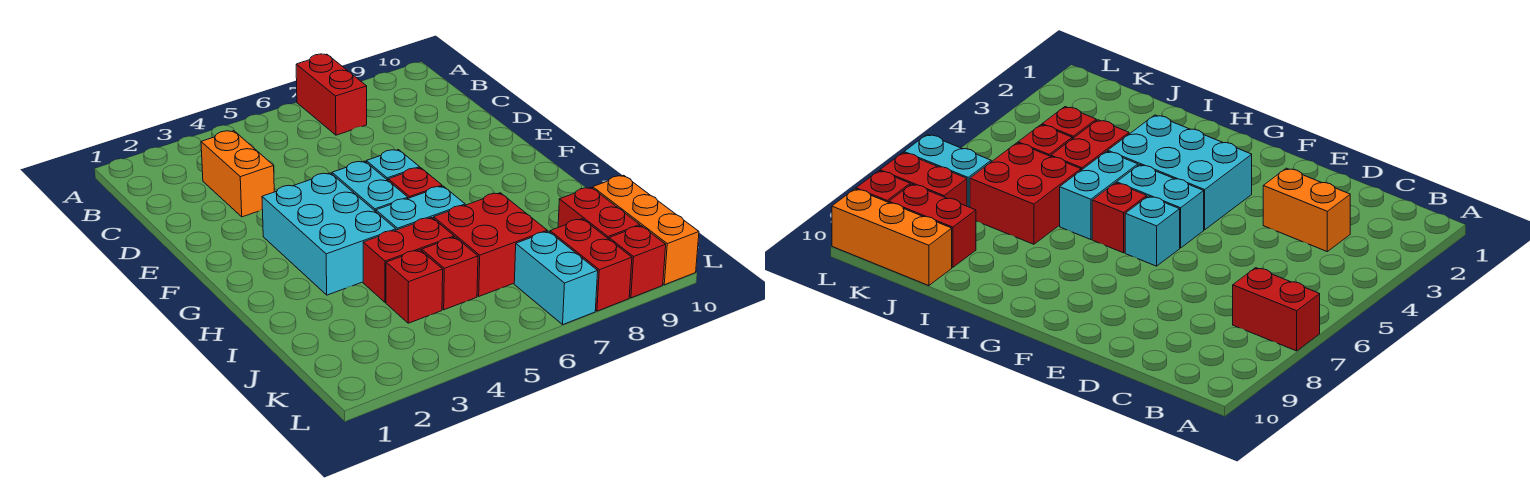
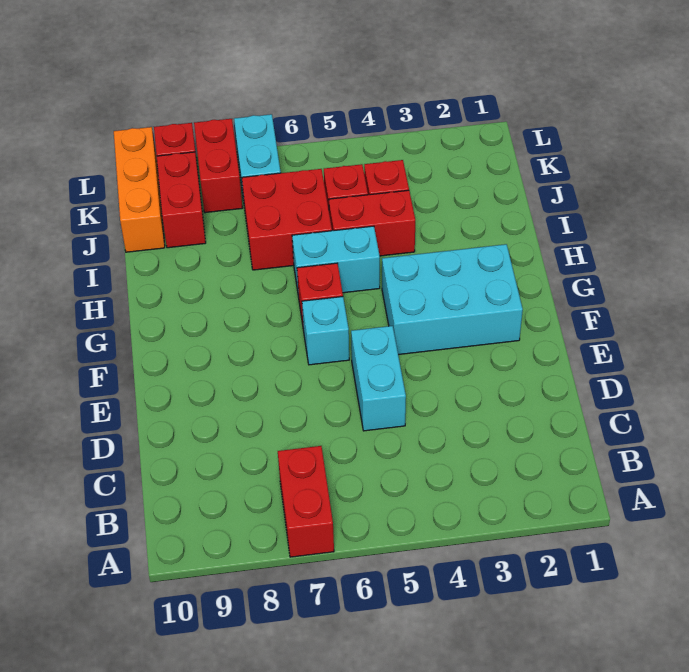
orange brick C3:D3 level 1 -> none
cyan brick F3:H4 level 1 -> cyan brick F2:G4 level 1
cyan brick F5:G5 level 1 -> cyan brick D5:E5 level 1

